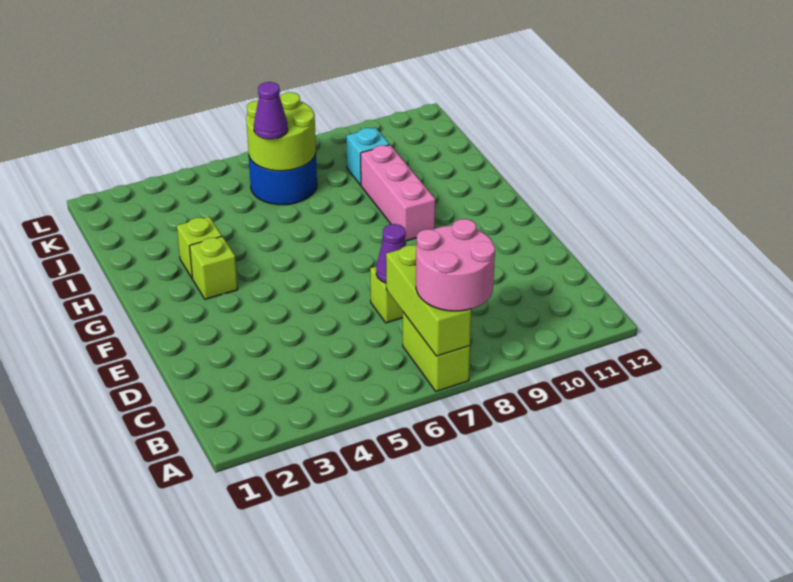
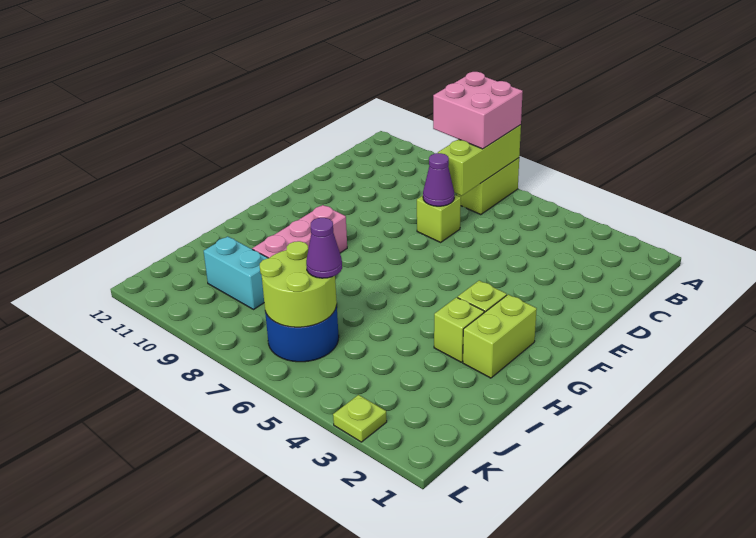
pink round brick A7:B8 level 3 -> pink brick A7:B8 level 3
none -> lime brick G2:H2 level 1
cyan brick J9 level 1 -> cyan brick J9:J10 level 1
none -> lime plate L3 level 1

